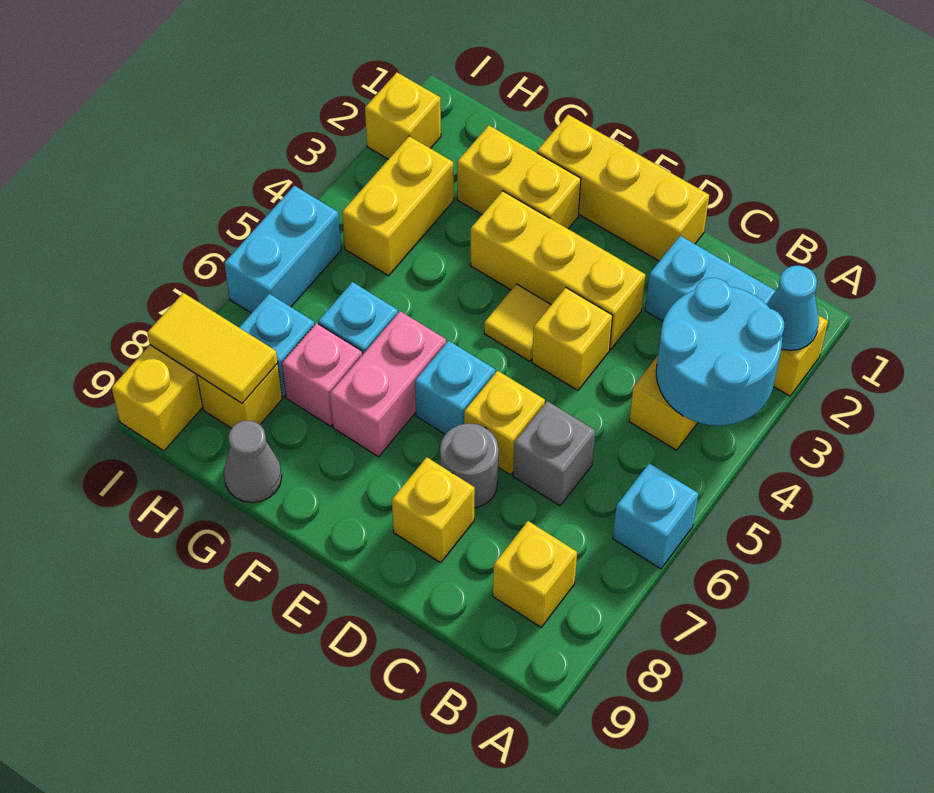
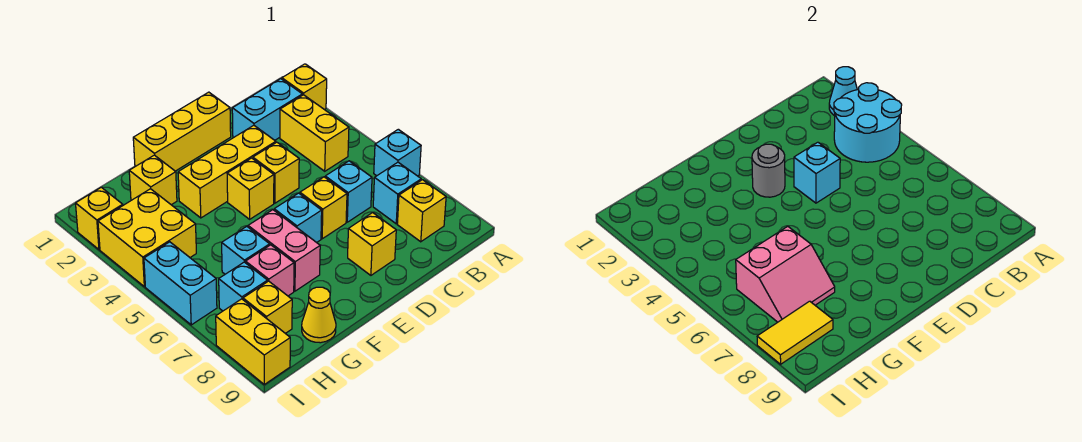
none -> cyan brick B7 level 1
grey brick C6 level 1 -> cyan brick C6 level 1
none -> cyan brick D4 level 2
grey round brick D7 level 1 -> grey round brick E3 level 2
yellow tile E4 level 1 -> yellow brick E4 level 1
yellow brick F2:G2 level 1 -> yellow brick G2 level 1
none -> pink slope G6:H7 level 2 top 6
grey cone G9 level 1 -> yellow cone G9 level 1
yellow brick H3:H4 level 1 -> yellow brick H3:I4 level 1

